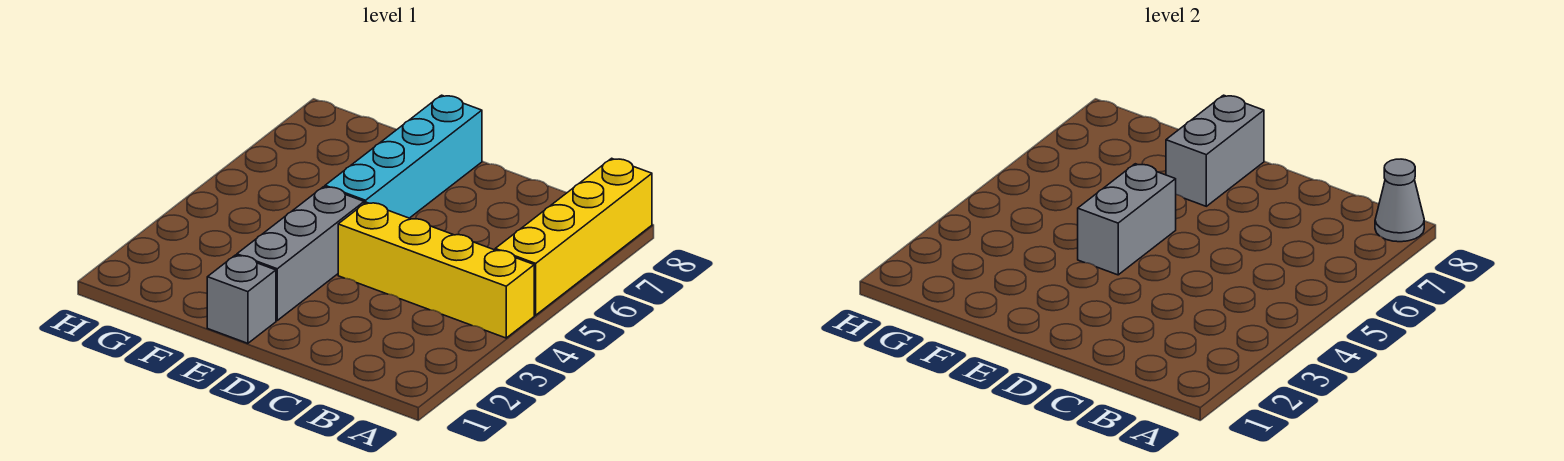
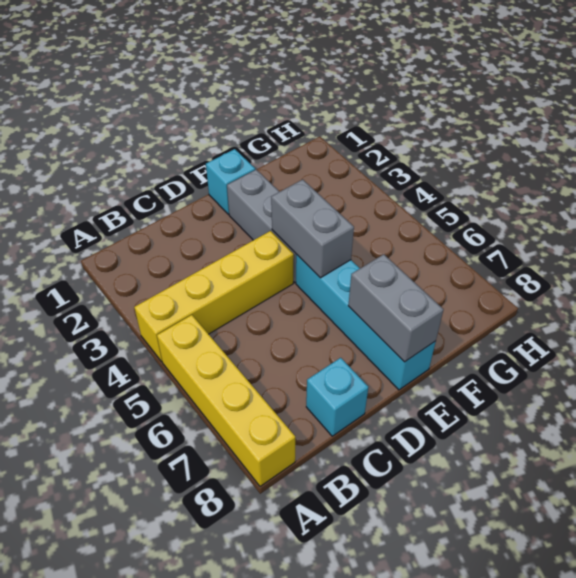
grey cone A8 level 2 -> none
none -> cyan brick C8 level 1
grey brick E1 level 1 -> cyan brick E1 level 1

